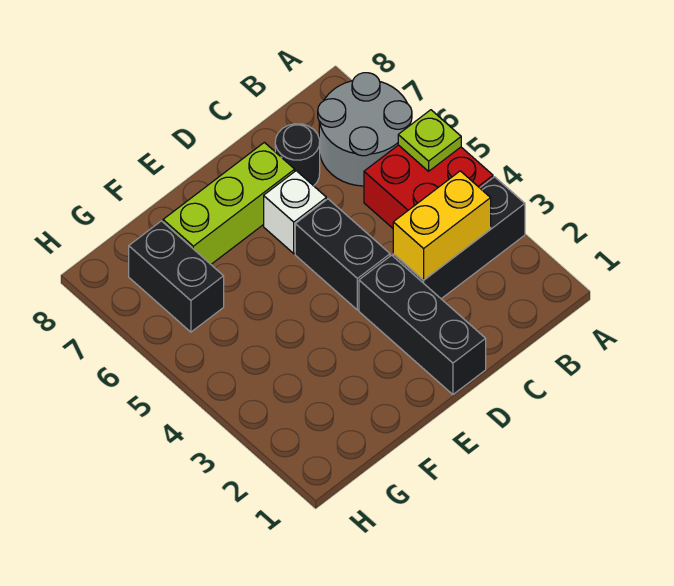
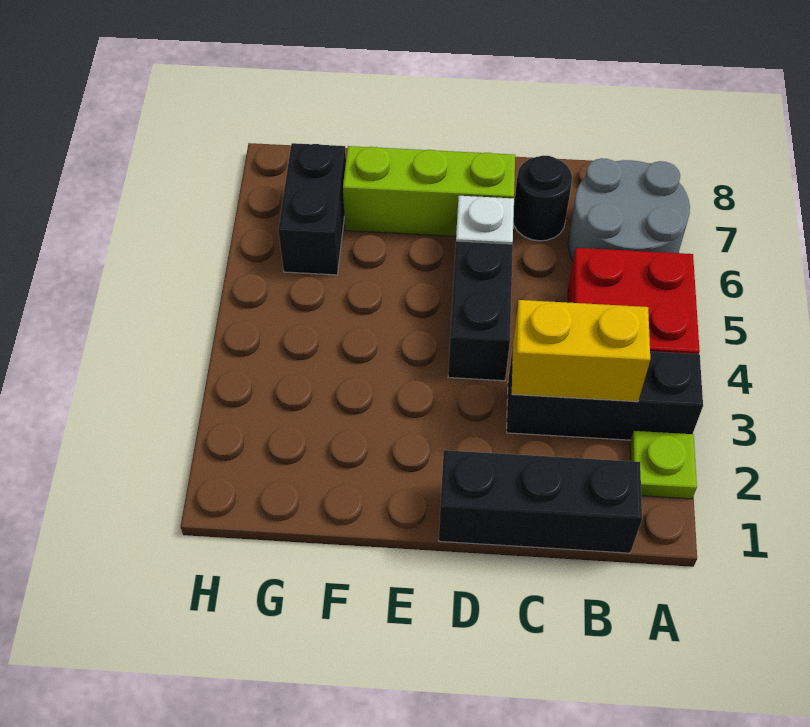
lime plate A5 level 2 -> lime plate A2 level 1
black brick D1:D3 level 1 -> black brick B1:D1 level 1

